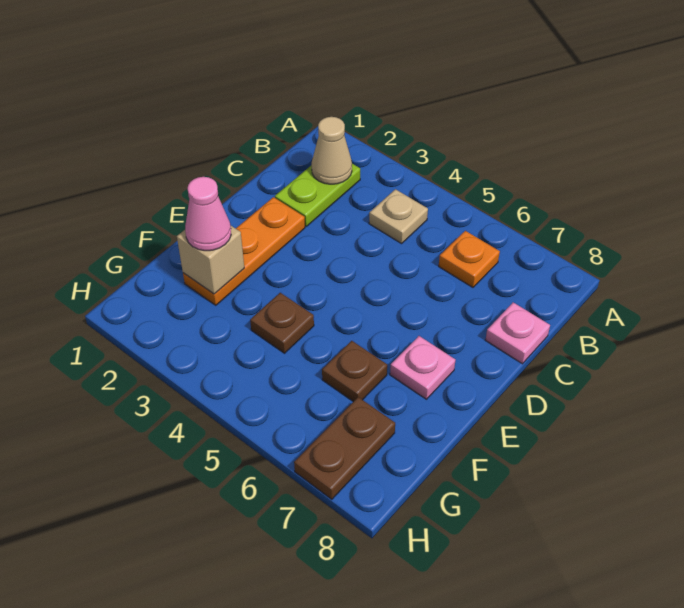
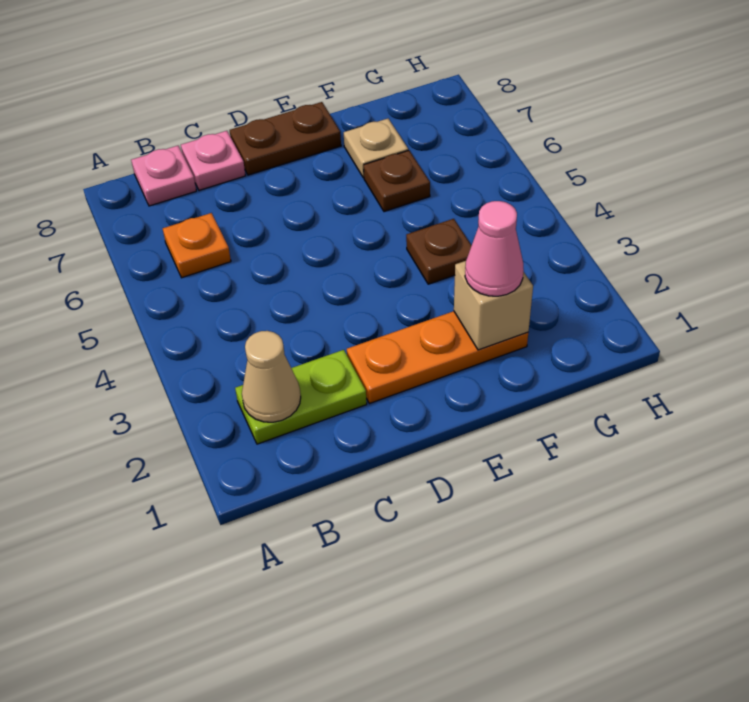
tan plate B4 level 1 -> tan plate F7 level 1
pink plate E7 level 1 -> pink plate B8 level 1
brown plate G7:H7 level 1 -> brown plate D8:E8 level 1

